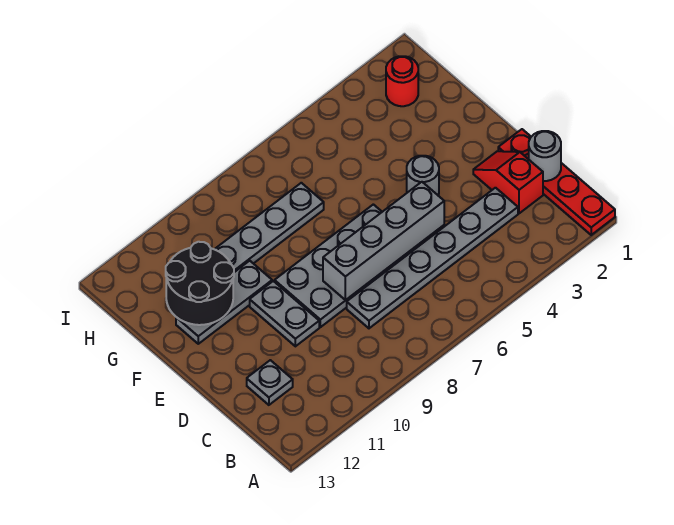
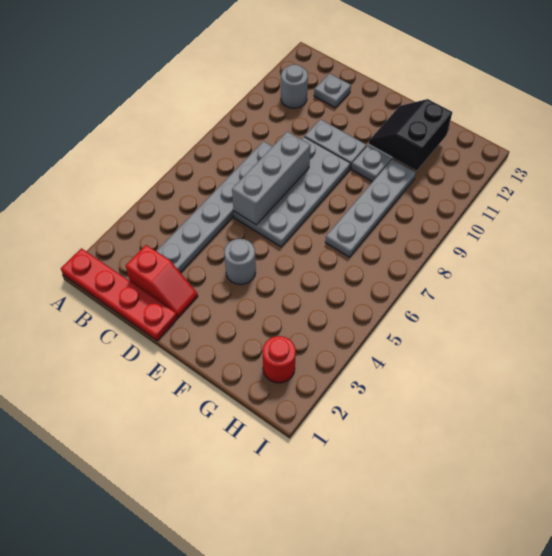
grey round brick C1 level 2 -> grey round brick B11 level 1
grey brick D5:D8 level 2 -> grey brick D6:D8 level 2
black round brick F11:G12 level 2 -> black slope F11:G12 level 2 top G

